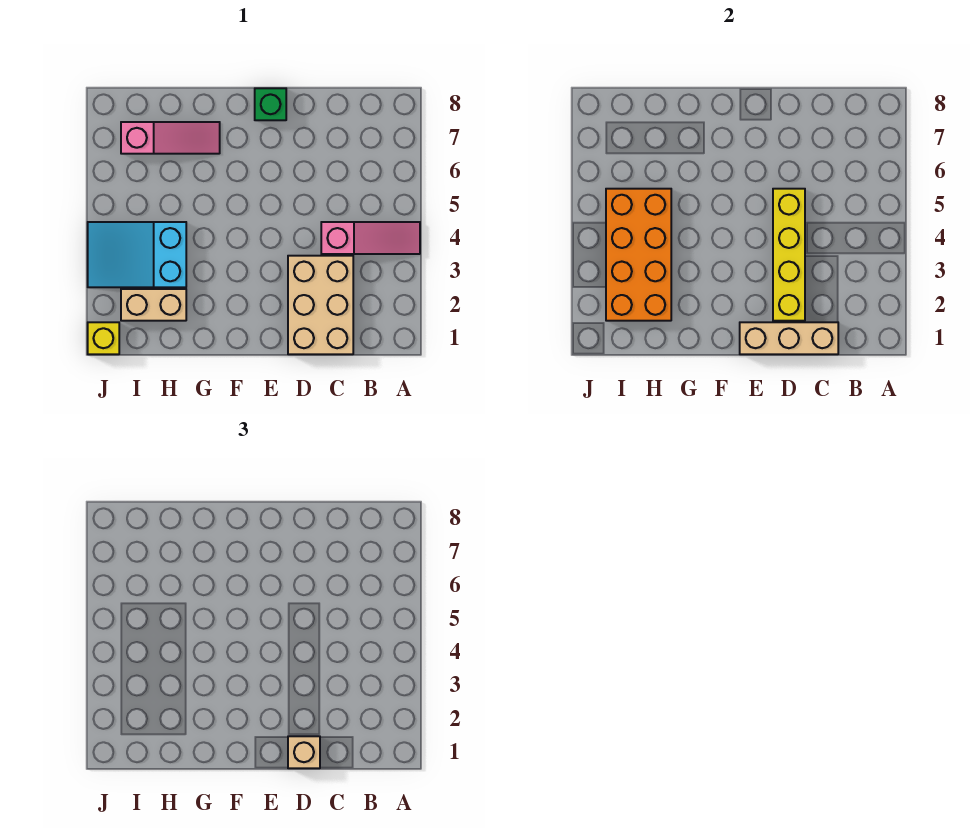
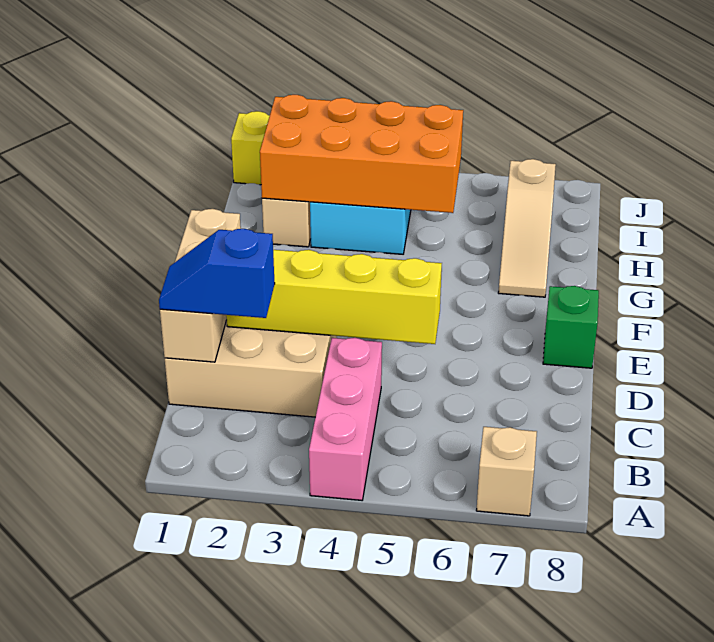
pink slope A4:C4 level 1 top C -> pink brick A4:C4 level 1
none -> blue slope C1:C2 level 3 top 2
tan brick D1 level 3 -> tan brick A7 level 1
pink slope G7:I7 level 1 top I -> tan slope G7:I7 level 1 top I

